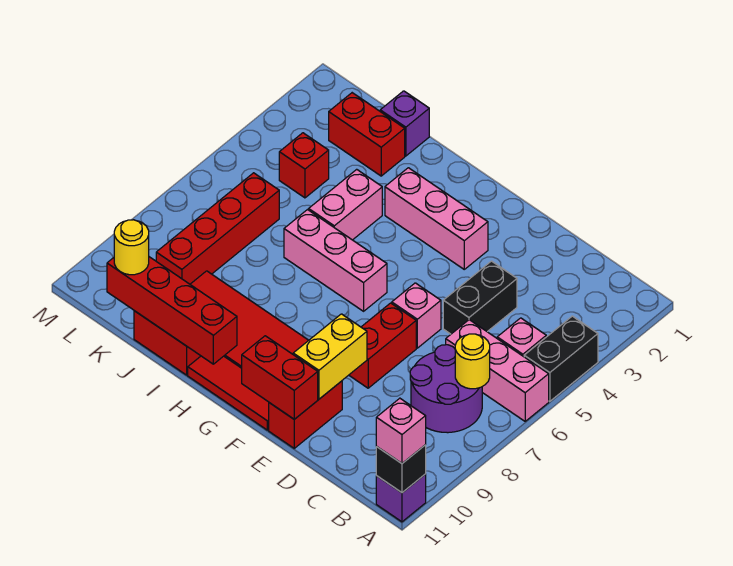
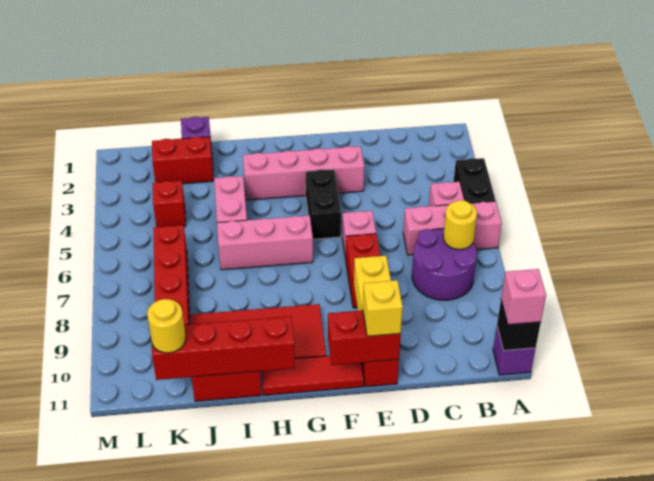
black brick D4:D5 level 1 -> black brick F4:F5 level 1
none -> yellow brick E11 level 3
pink brick F3:H3 level 1 -> pink brick E3:H3 level 1

